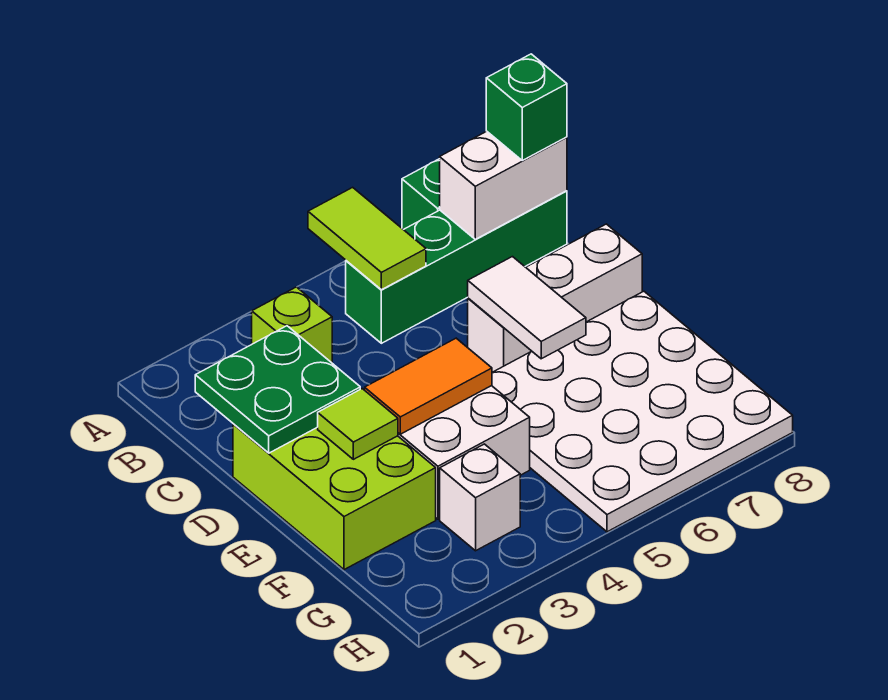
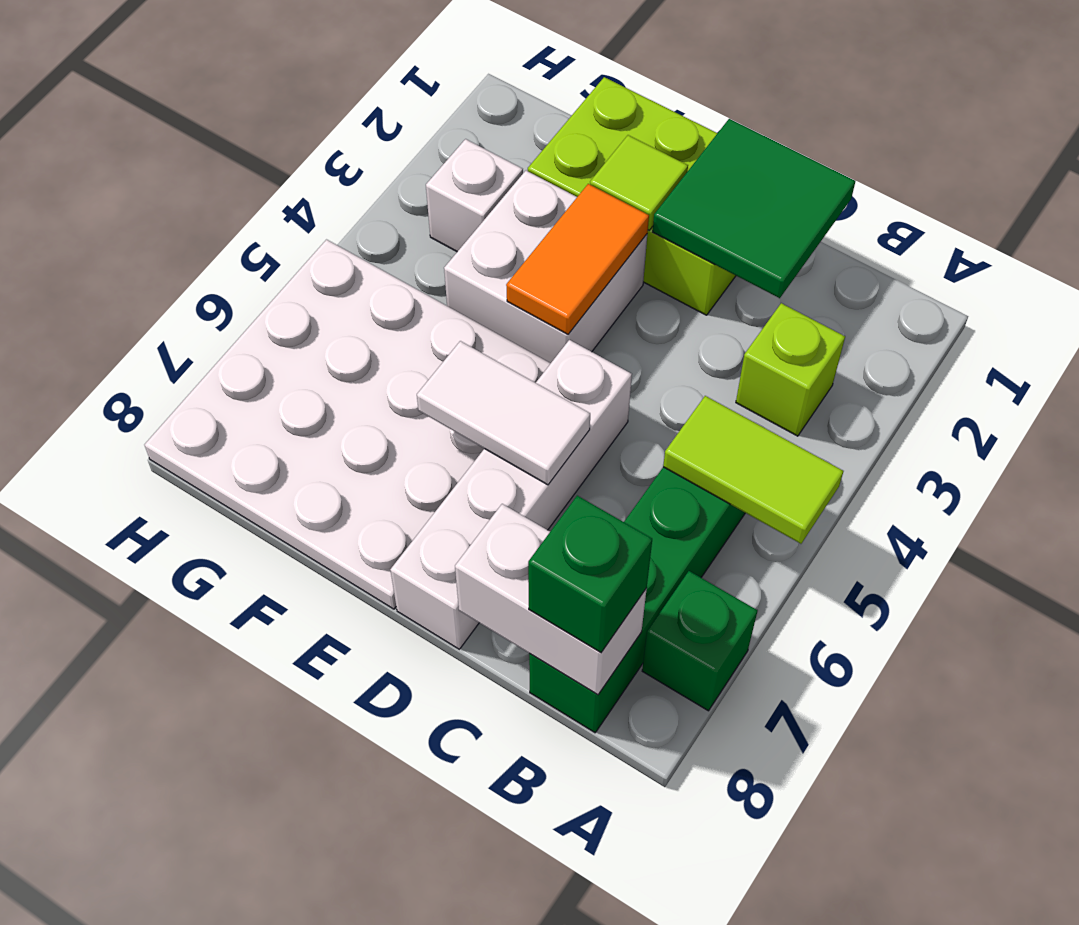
white brick B7:B8 level 2 -> white brick B8:C8 level 2
green plate C1:D2 level 2 -> green tile C1:D2 level 2
white brick D6:D8 level 1 -> white brick D5:D8 level 1

